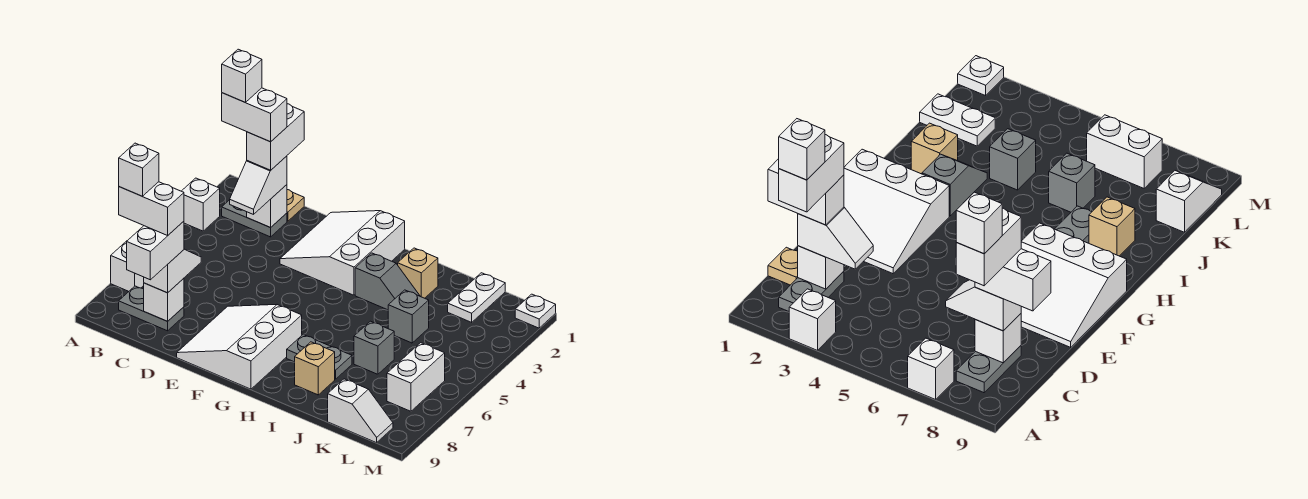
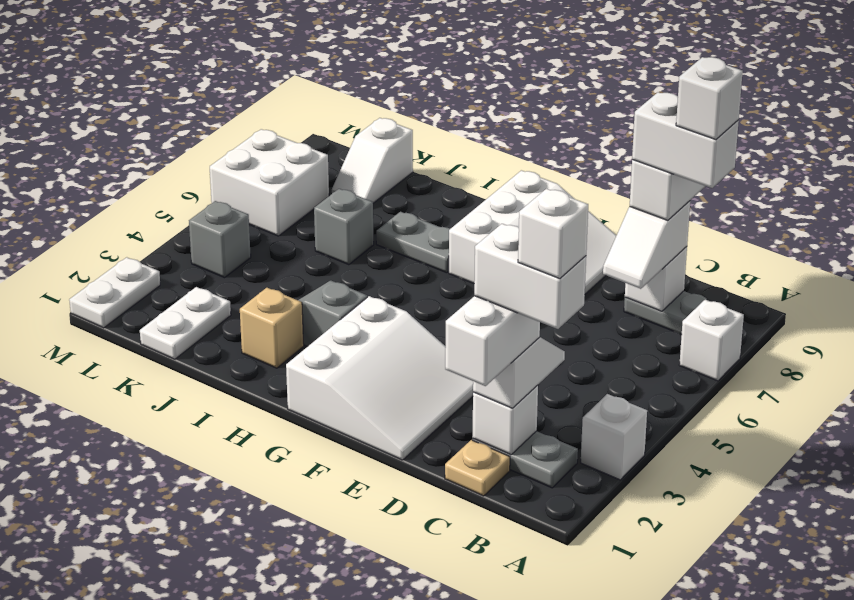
tan brick I8 level 1 -> none
grey brick J4 level 1 -> grey brick L4 level 1
white slope K9:L9 level 1 top K -> white slope K8:K9 level 1 top 9
white brick L6:L7 level 1 -> white brick L6:M7 level 1
white plate M1 level 1 -> white plate M1:M2 level 1

